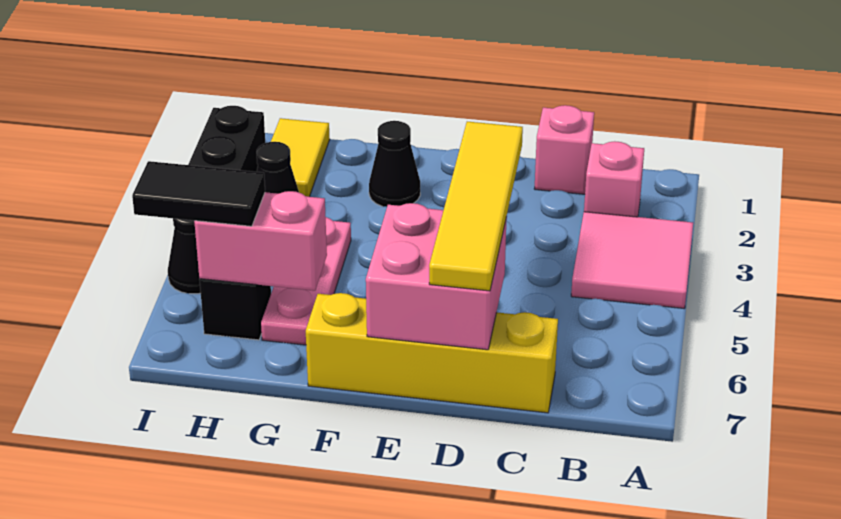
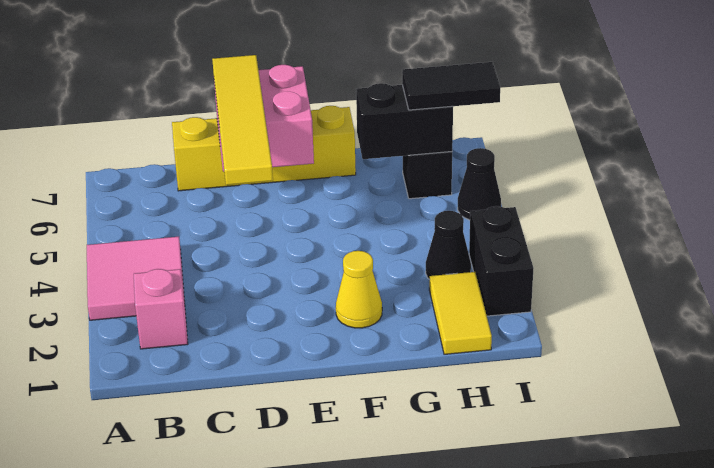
pink brick C1 level 1 -> none
black cone F2 level 1 -> yellow cone F2 level 1
pink plate G4:G6 level 1 -> none
pink brick G6:H6 level 2 -> black brick G6:H6 level 2

